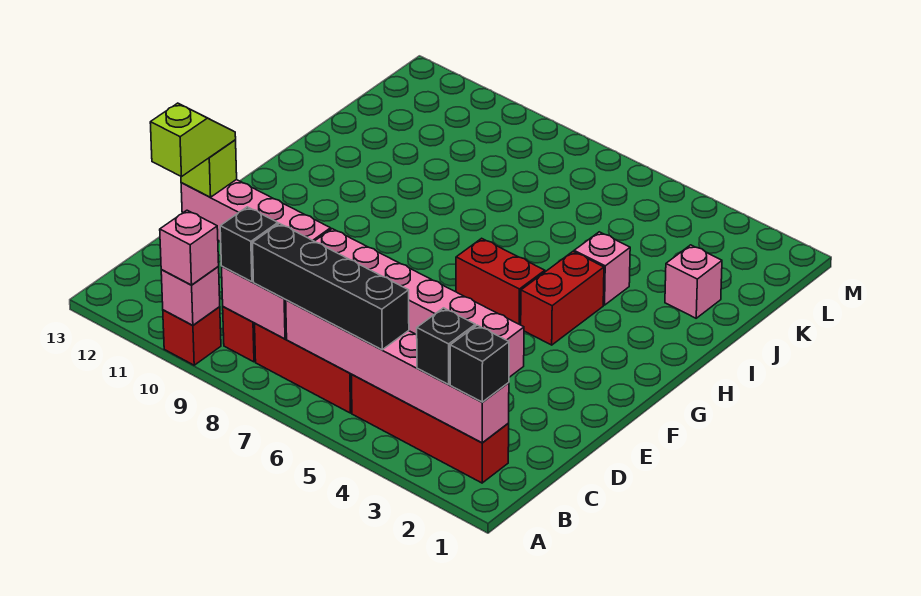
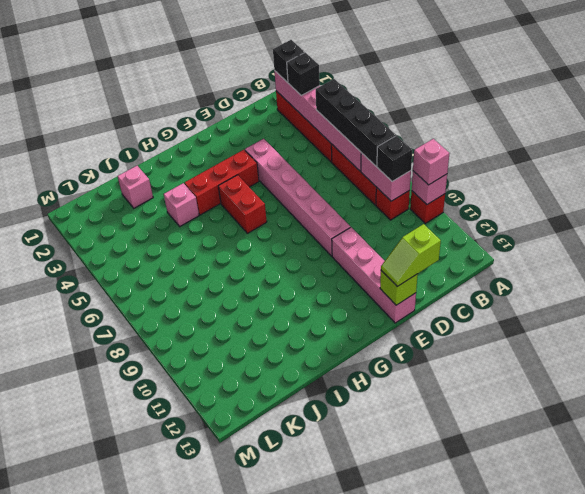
red brick G4:H4 level 1 -> red brick F4:H4 level 1

